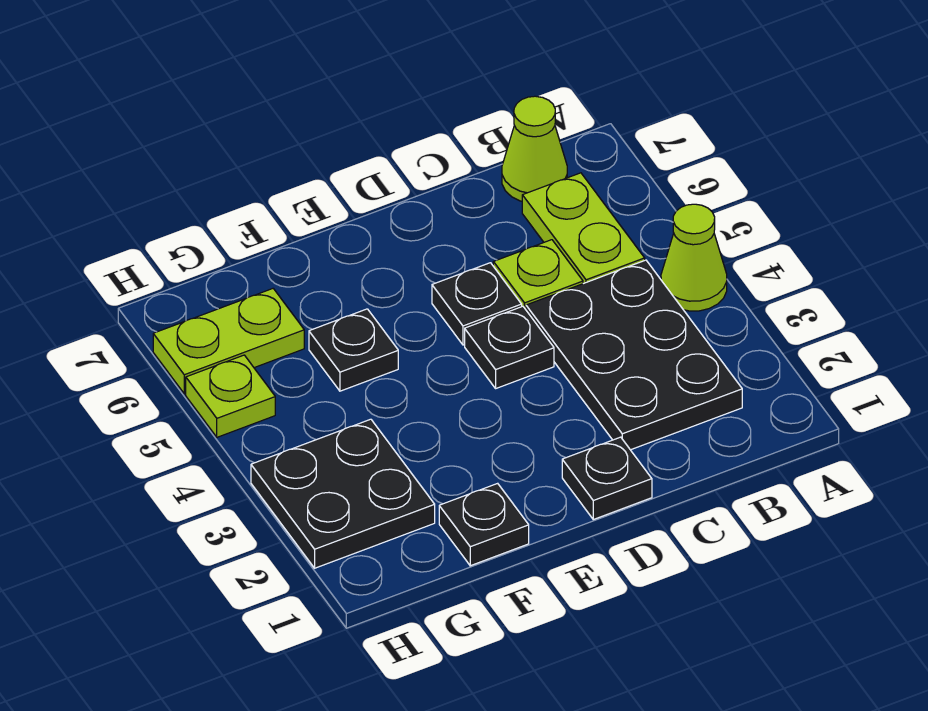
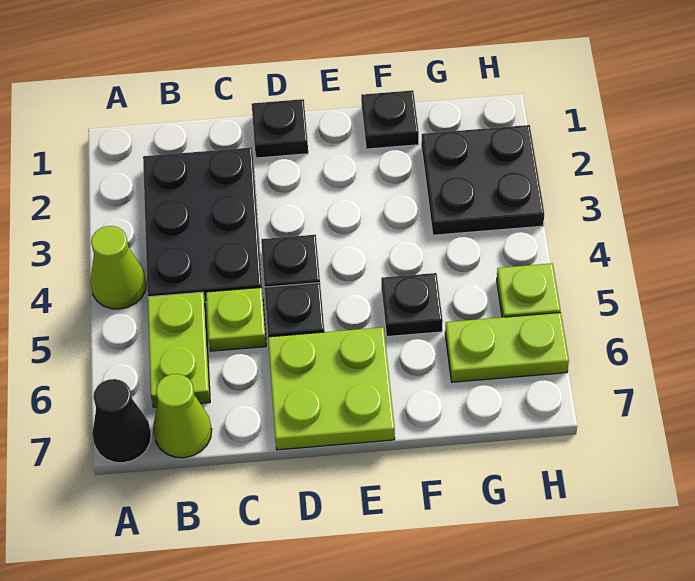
none -> black cone A7 level 1
none -> lime plate D6:E7 level 1

